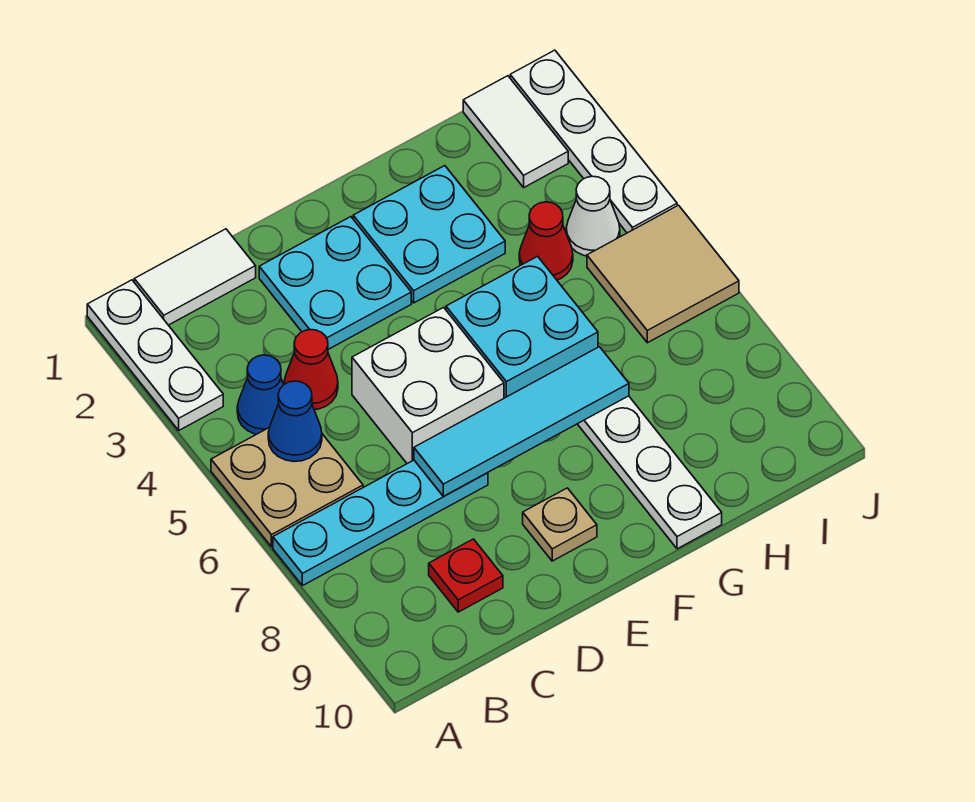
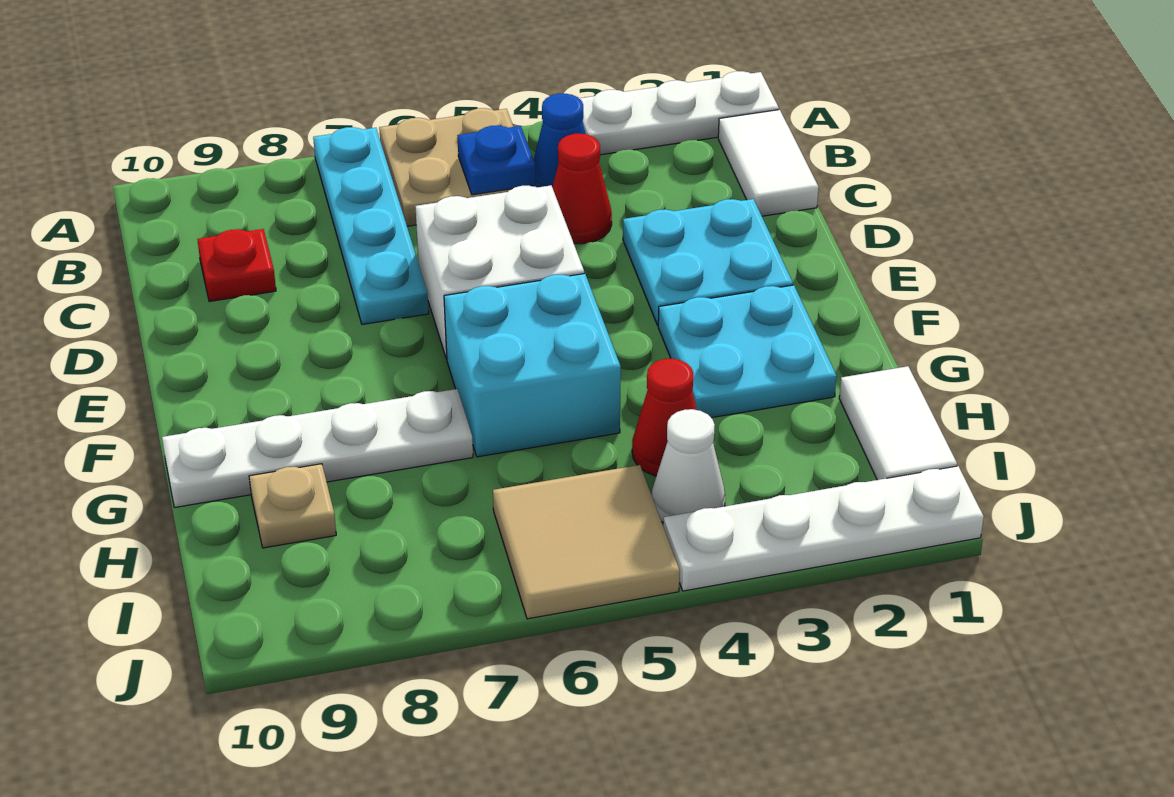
blue cone B5 level 2 -> blue plate B5 level 2
cyan tile D7:G7 level 2 -> none
tan plate E9 level 1 -> tan plate H9 level 1
white tile I1:I2 level 1 -> white tile H1:I1 level 1

